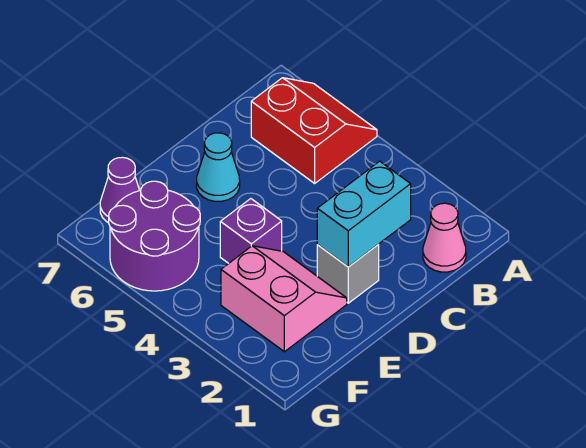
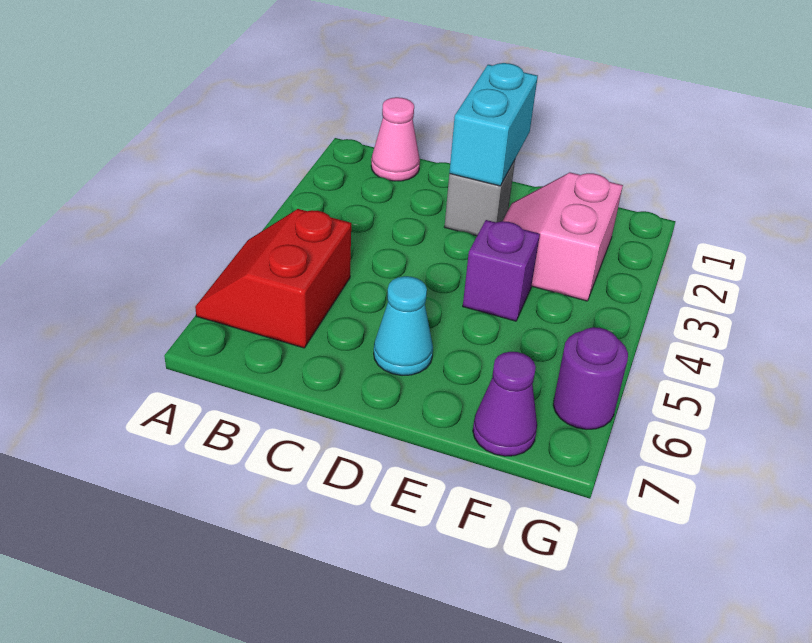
cyan brick C2:D2 level 2 -> cyan brick D1:D2 level 2
purple round brick F5:G6 level 1 -> purple round brick G6 level 1

